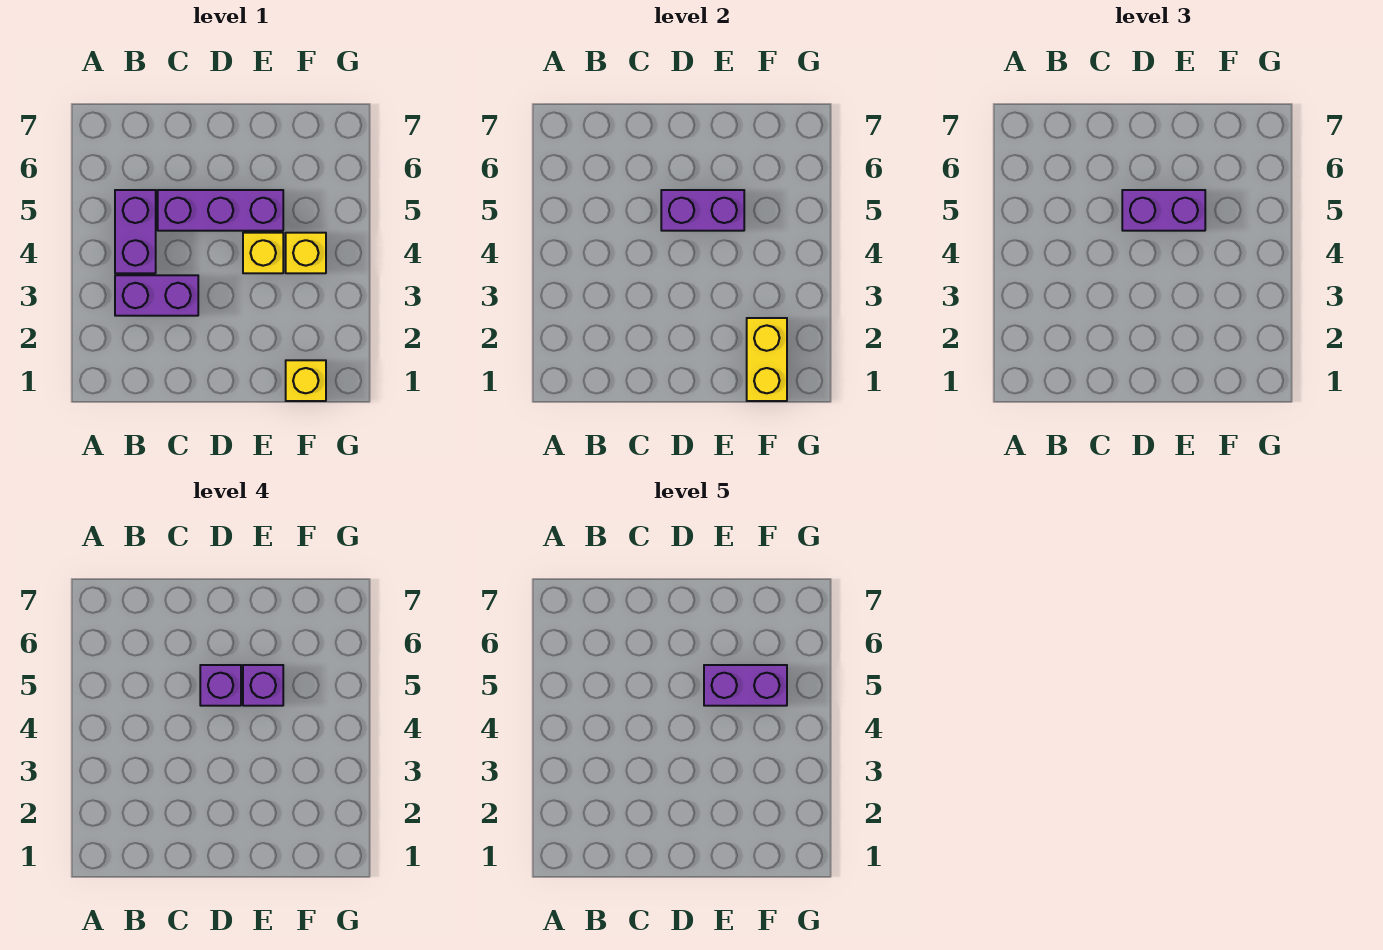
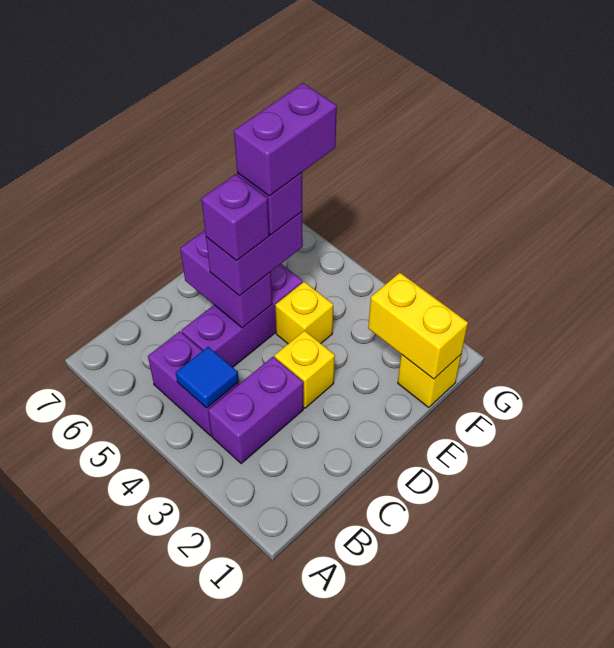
none -> blue tile B4 level 2
purple brick D5:E5 level 2 -> purple brick D5:D6 level 2
yellow brick F4 level 1 -> yellow brick D3 level 1

